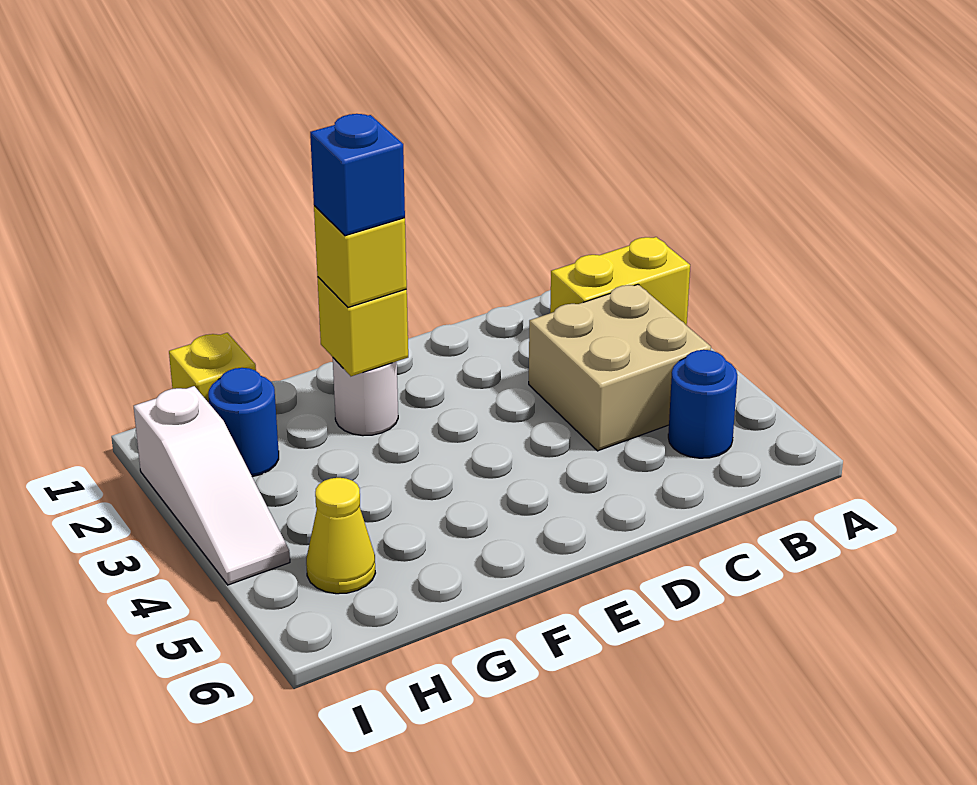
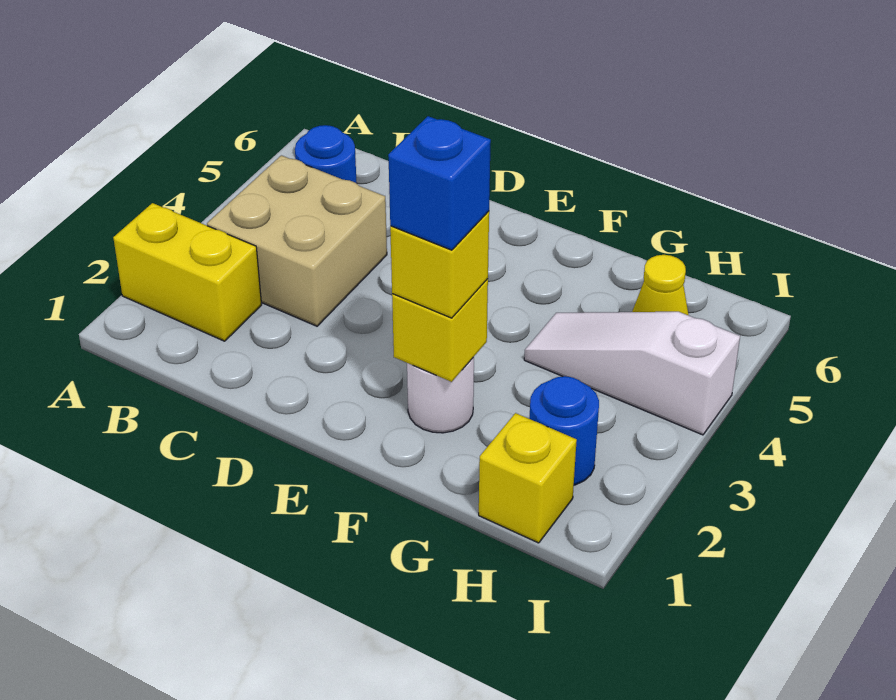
white slope I2:I4 level 1 top 2 -> white slope G4:I4 level 1 top I

